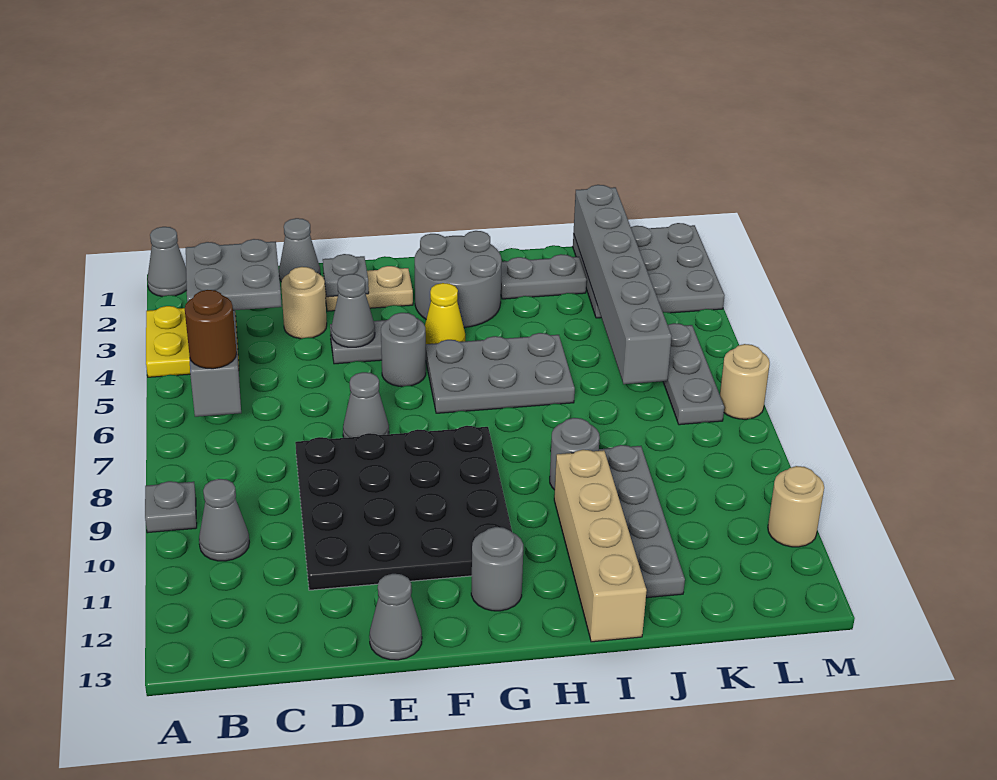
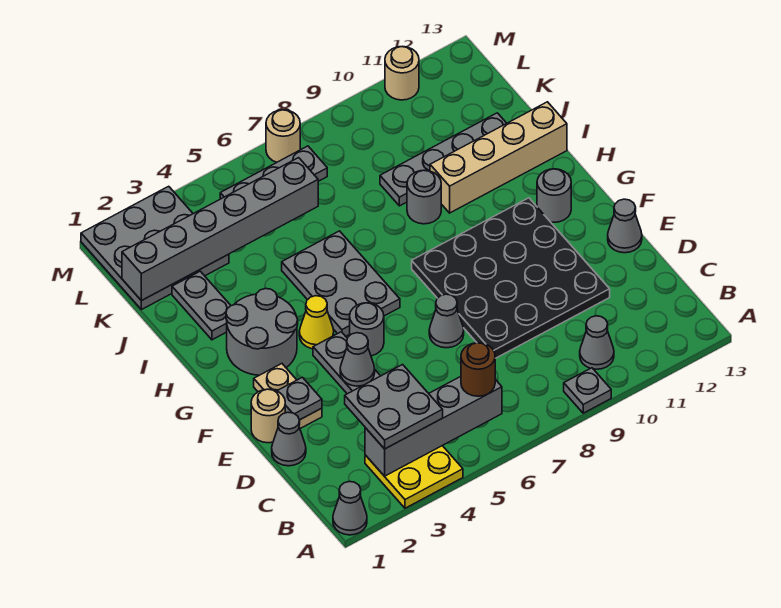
tan round brick D3 level 1 -> tan round brick E1 level 1

